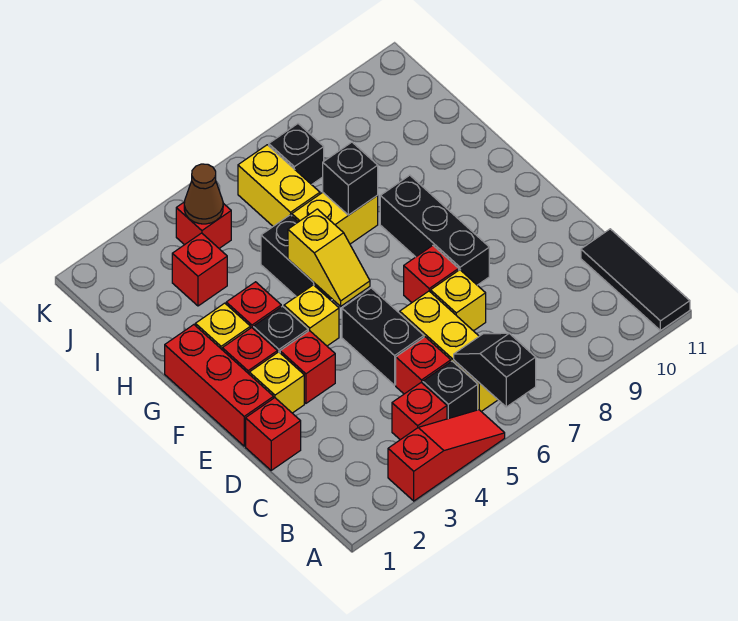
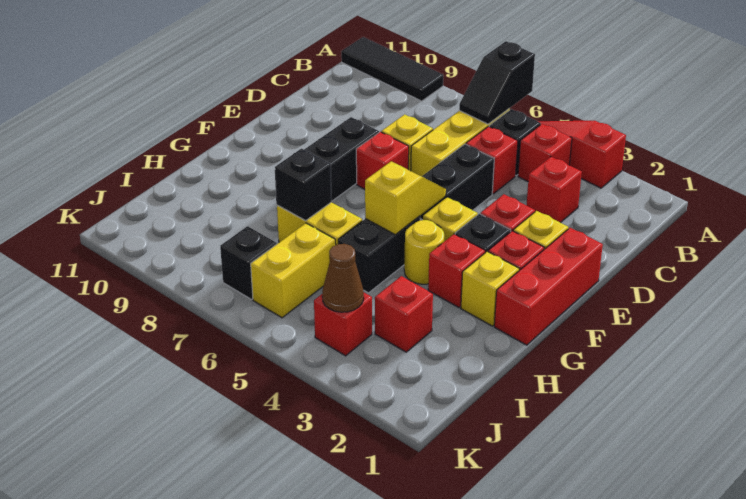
black tile A11:C11 level 1 -> black tile A9:A11 level 1
red brick D1 level 1 -> red brick C3 level 1
none -> yellow round brick G4 level 1

